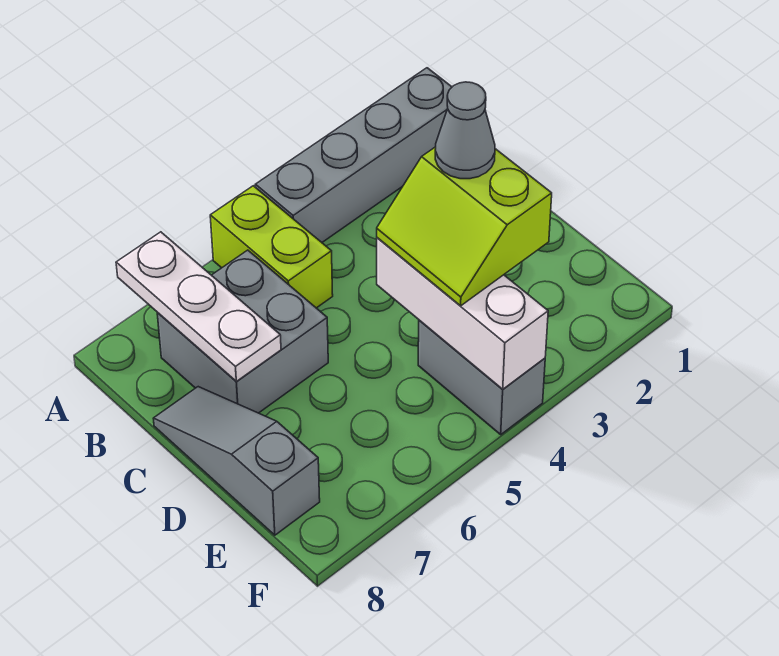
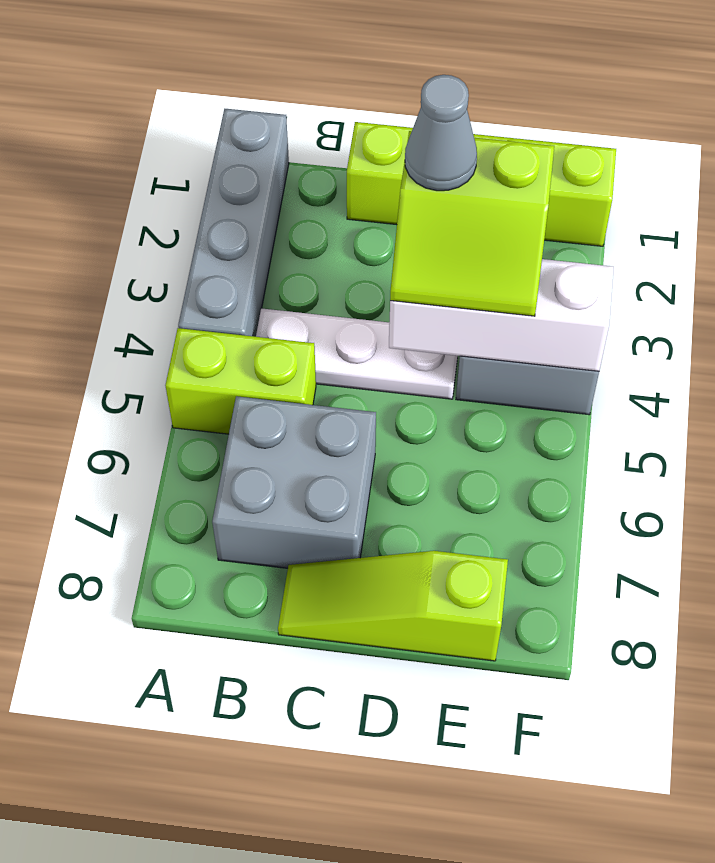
white plate A7:C7 level 2 -> white plate B4:D4 level 1
none -> lime brick C1:F1 level 1
grey slope C8:E8 level 1 top E -> lime slope C8:E8 level 1 top E

